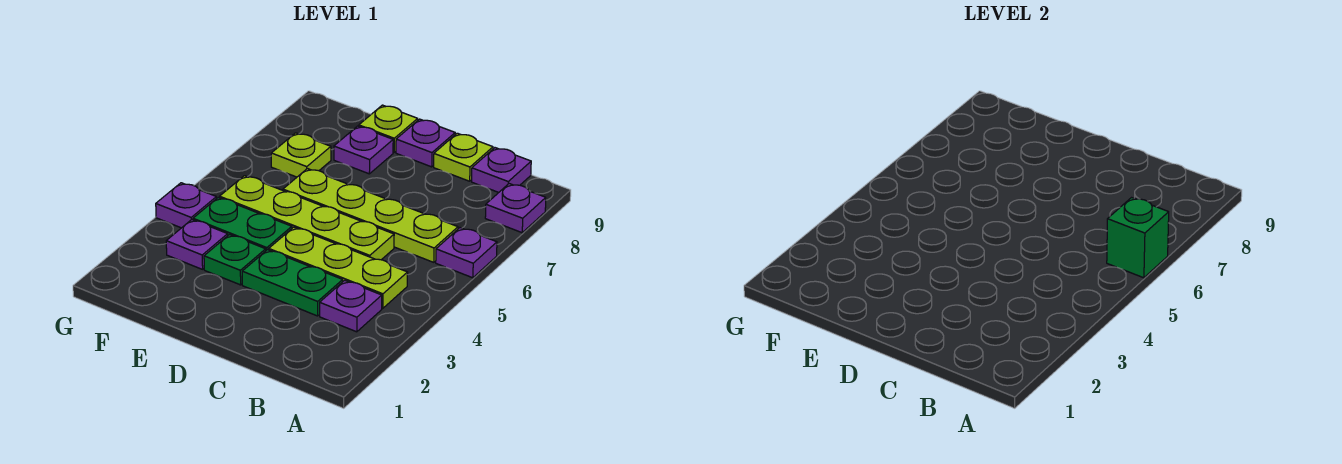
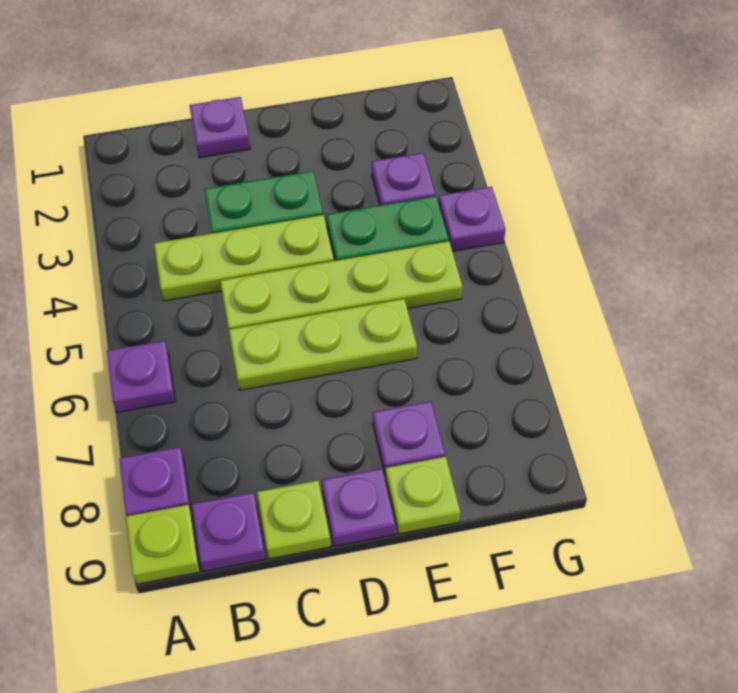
green brick A6 level 2 -> none
purple plate B3 level 1 -> purple plate C1 level 1
lime plate B6:E6 level 1 -> lime plate C6:E6 level 1
green plate E3 level 1 -> none
lime plate F7 level 1 -> lime plate A9 level 1

